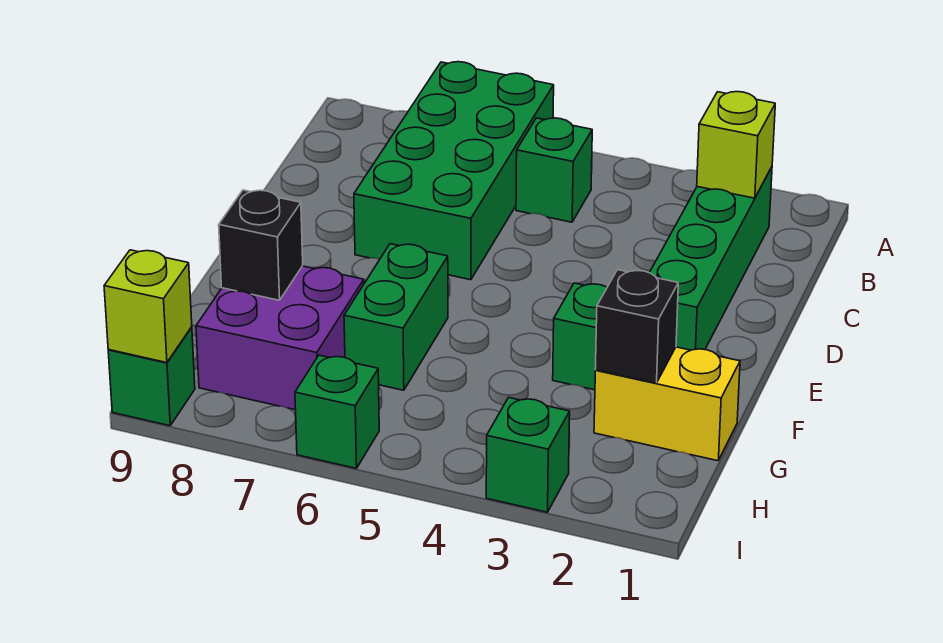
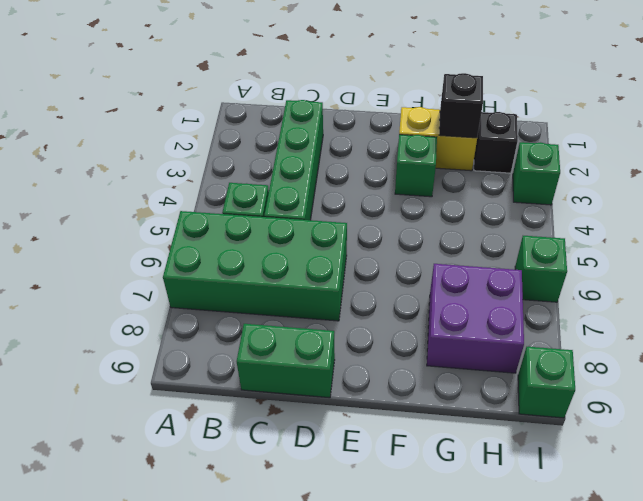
green brick B2:E2 level 1 -> green brick C2:C5 level 1
lime brick B2 level 2 -> none
green brick F6:G6 level 1 -> green brick C9:D9 level 1
yellow brick G1:G2 level 1 -> yellow brick F2:G2 level 1
black brick G8 level 2 -> black brick H2 level 1
lime brick I9 level 2 -> none

